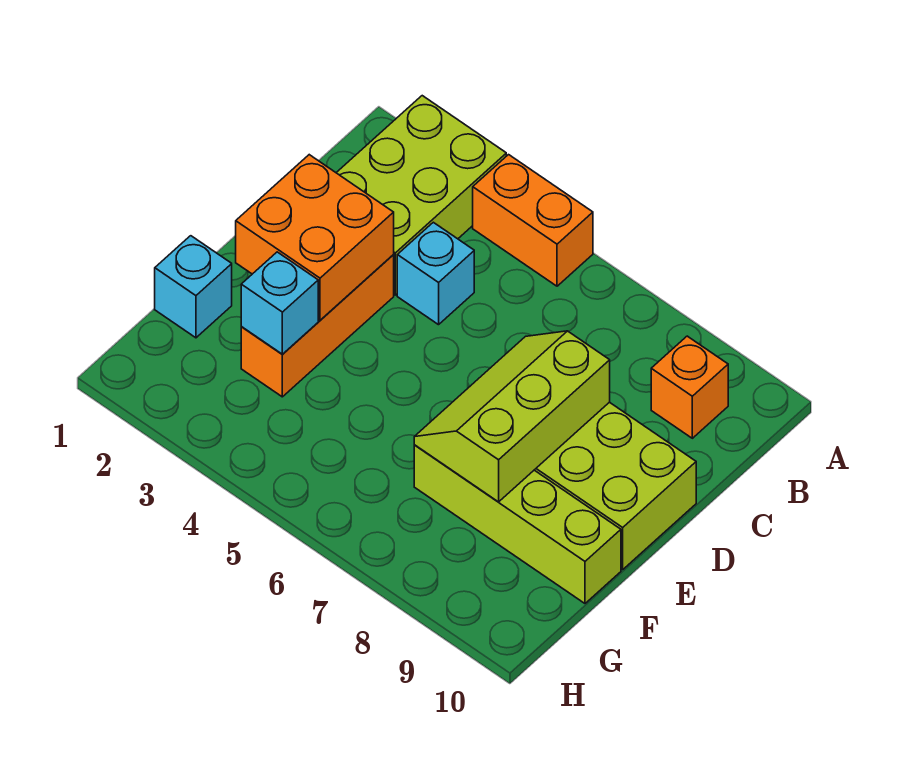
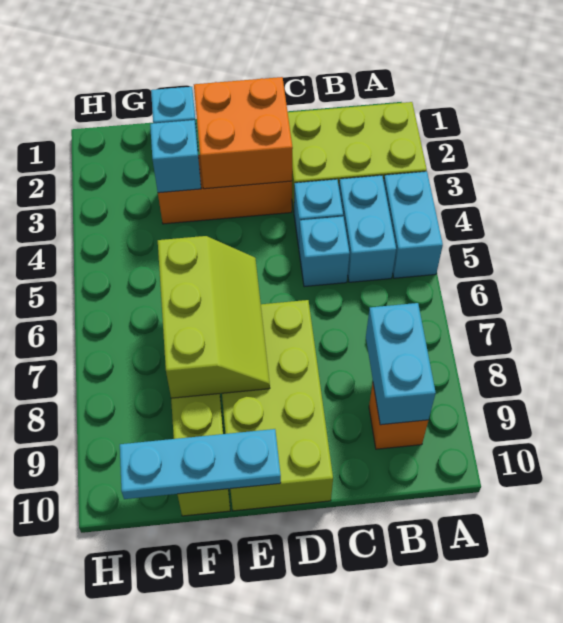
orange brick A4:A5 level 1 -> cyan brick A4:A5 level 1
none -> cyan brick B4:B5 level 1
none -> cyan brick B8:B9 level 2
none -> cyan brick C5 level 1
lime slope D7:F8 level 2 top 8 -> lime slope E6:F8 level 2 top F
none -> cyan plate E10:G10 level 2

